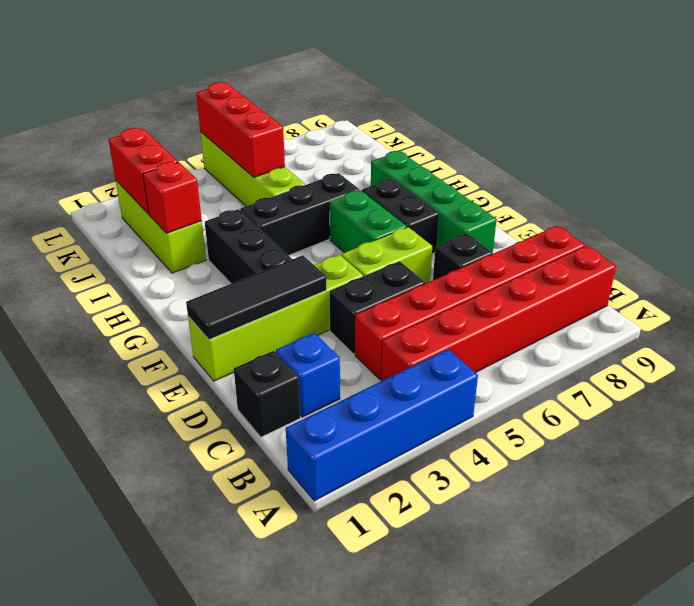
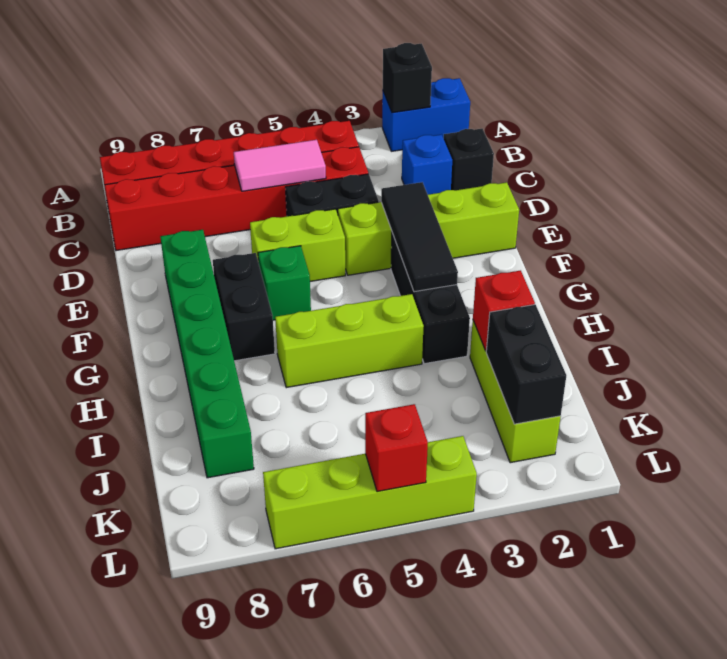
blue brick A1:A4 level 1 -> blue brick A1:A2 level 1
none -> pink tile C5:C6 level 2
black brick D7 level 1 -> black brick A2 level 2
black tile E1:E3 level 2 -> black tile E3:G3 level 2
green brick E8:H8 level 1 -> green brick E8:J8 level 1
green brick F6:G6 level 1 -> green brick F6 level 1
black brick H4:H6 level 1 -> lime brick H4:H6 level 1
lime brick I5:L5 level 1 -> lime brick L4:L7 level 1
red brick J2:K2 level 2 -> black brick J2:K2 level 2
red brick J5:L5 level 2 -> red brick L5 level 2

